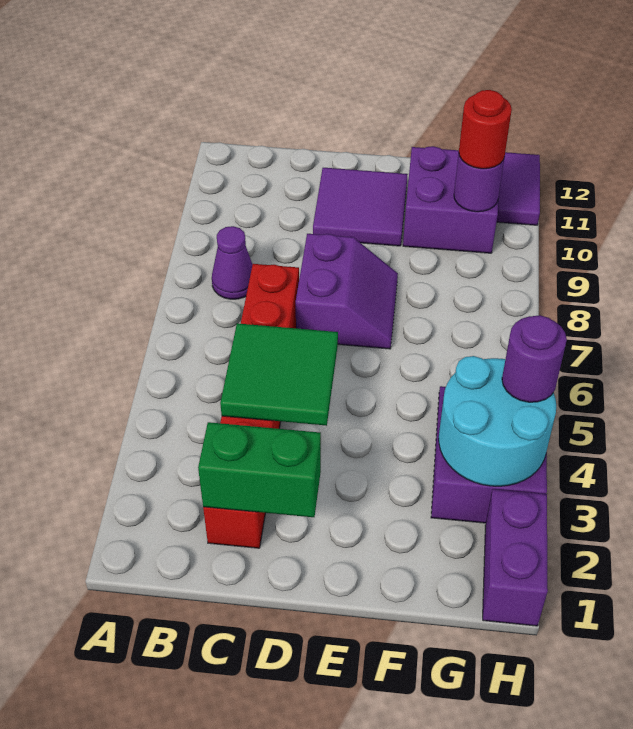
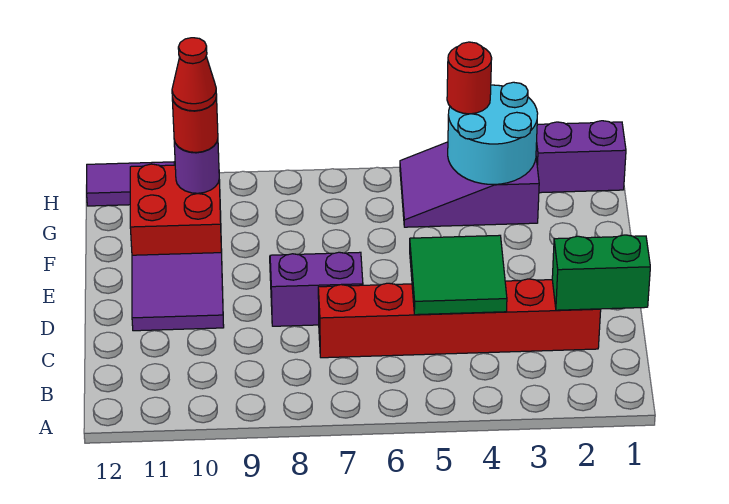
purple cone B8 level 1 -> none
green brick C2:D2 level 2 -> green brick C1:C2 level 2
purple brick F10:G11 level 1 -> red brick F10:G11 level 1
none -> red cone G10 level 4
purple round brick H4 level 3 -> red round brick H4 level 3

